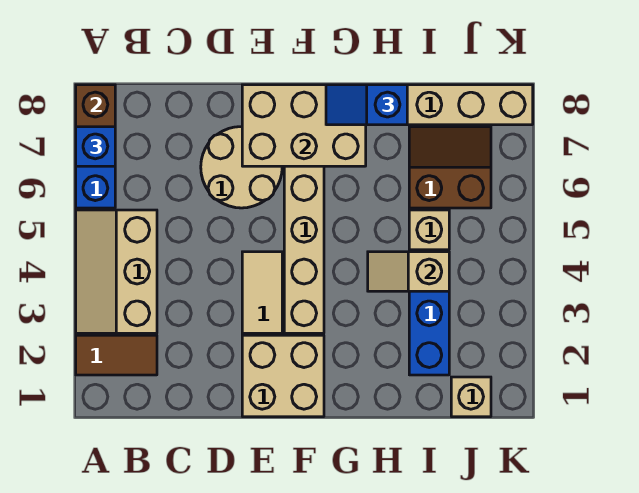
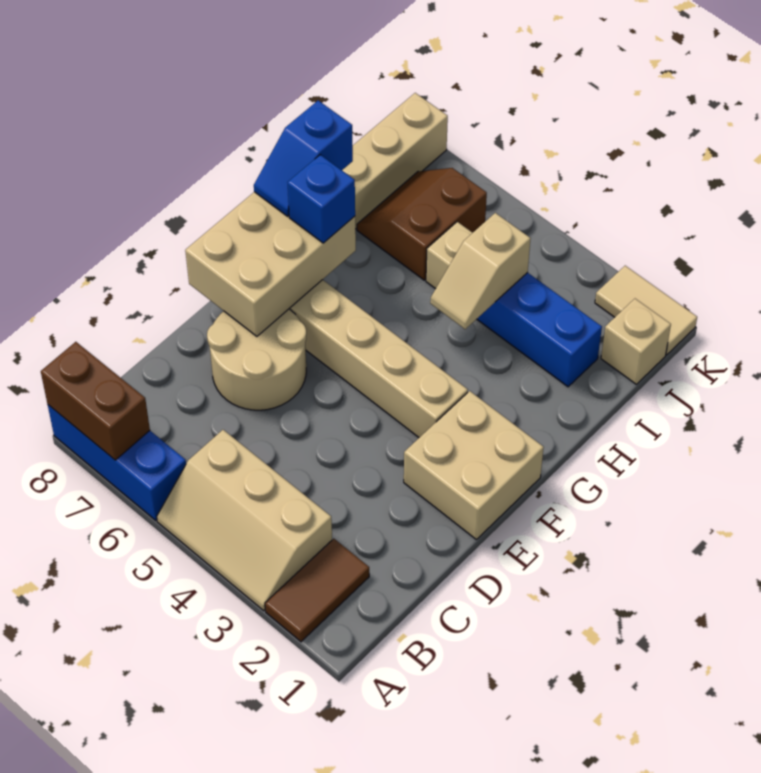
blue brick A7 level 3 -> blue brick G7 level 3
tan tile E3:E4 level 1 -> tan tile K1:K2 level 1

